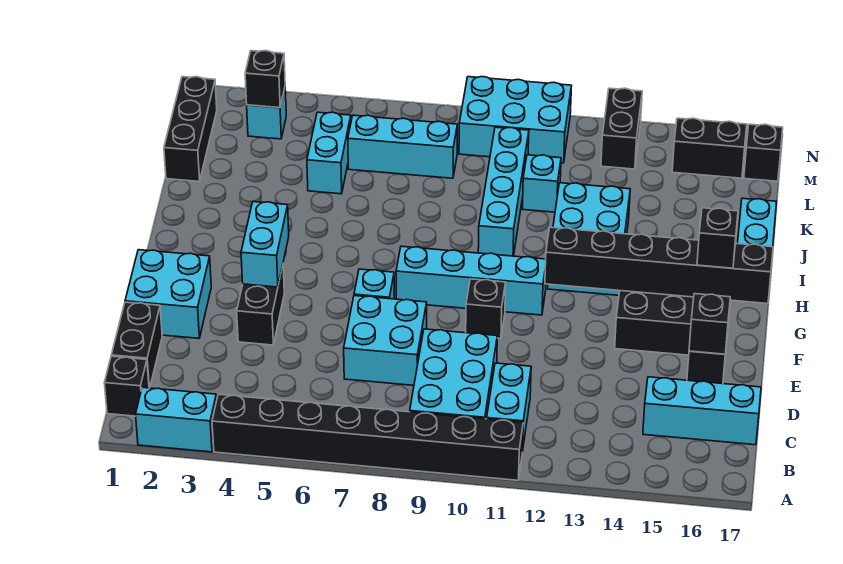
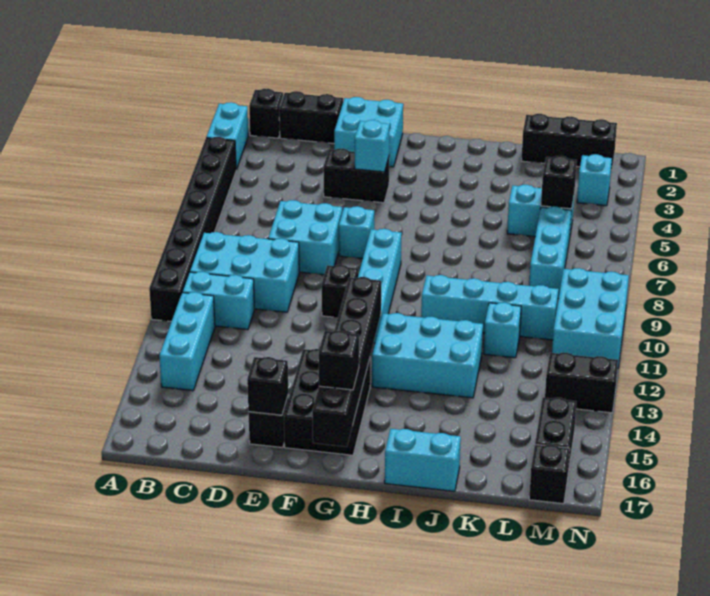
cyan brick C15:C17 level 1 -> cyan brick B12:B14 level 1
cyan brick F4:G4 level 2 -> cyan brick F4 level 2
black brick M3 level 2 -> black brick L5 level 2

